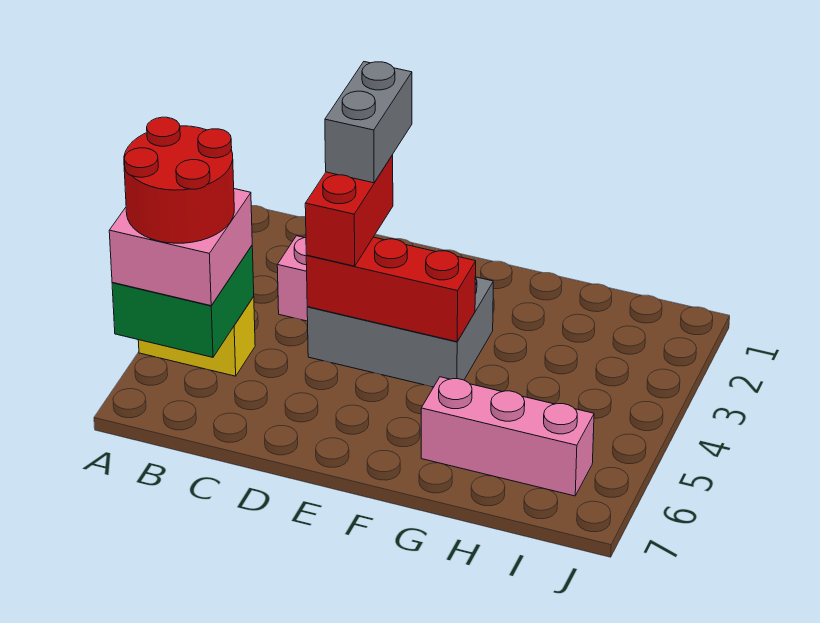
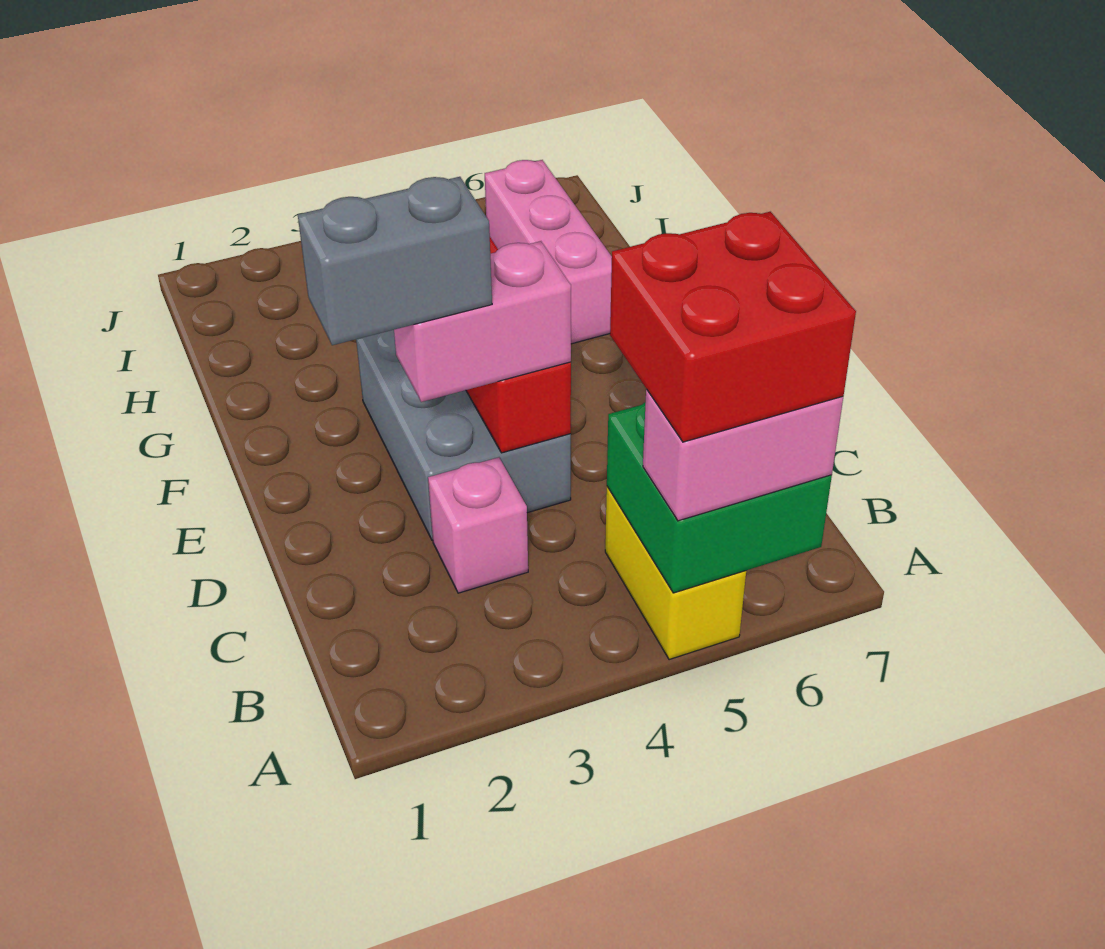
pink brick A5:B6 level 3 -> pink brick A5:A6 level 3
red round brick A5:B6 level 4 -> red brick A5:B6 level 4
red brick D3:D4 level 3 -> pink brick D3:D4 level 3

